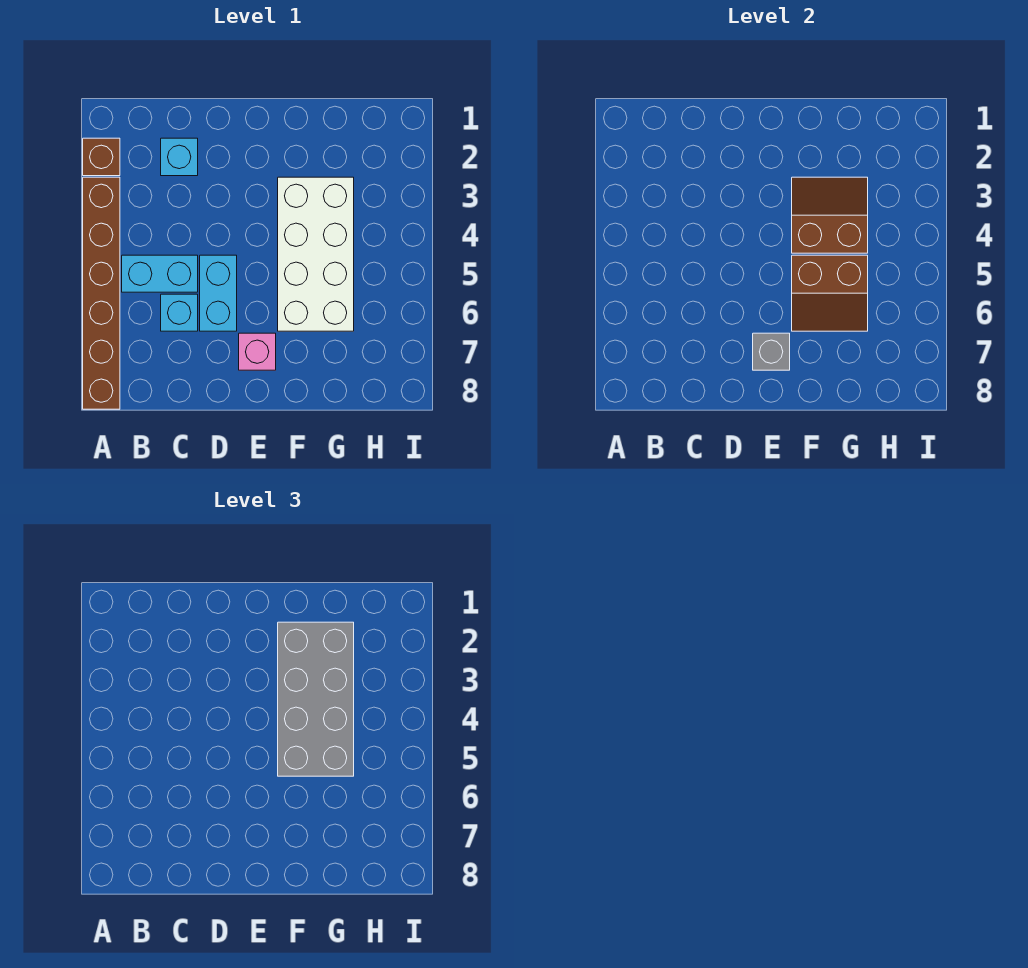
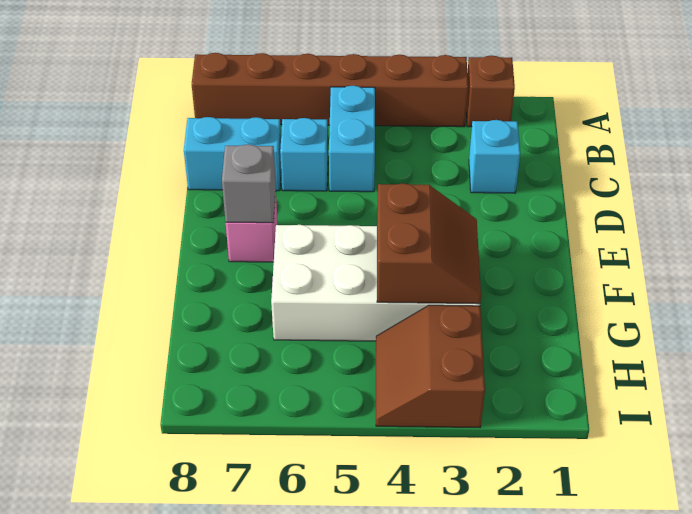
cyan brick D5:D6 level 1 -> cyan brick C7:C8 level 1
grey brick F2:G5 level 3 -> none
brown slope F5:G6 level 2 top 5 -> brown slope H3:I4 level 1 top 3

